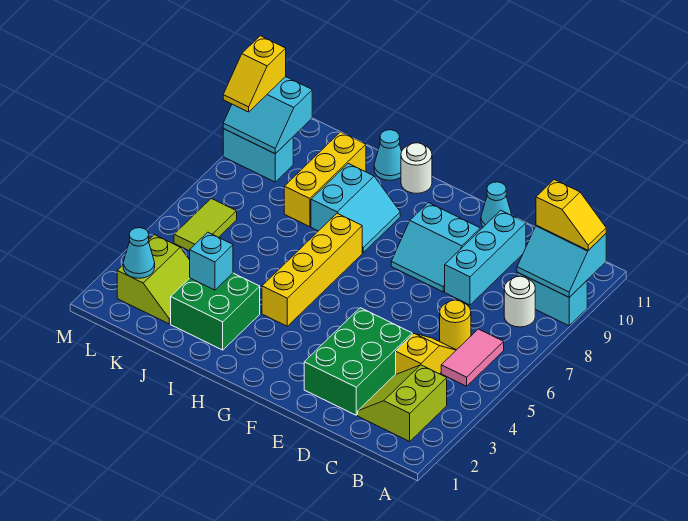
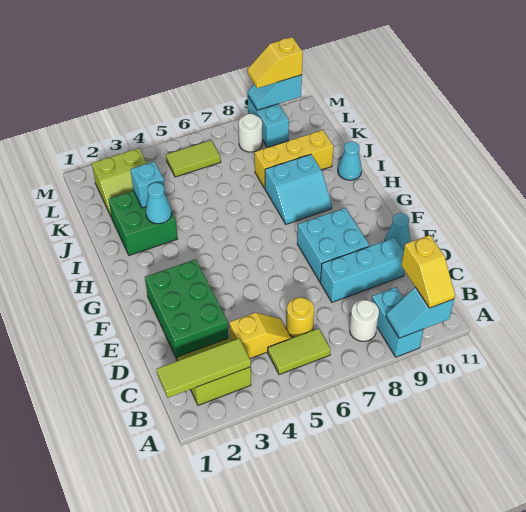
cyan slope A9:B10 level 2 top 10 -> cyan slope A9:A10 level 2 top 10
none -> lime tile B1:B3 level 2
pink tile B5:B6 level 1 -> lime tile B5:B6 level 1
green brick D2:E4 level 1 -> green brick D2:F3 level 1
cyan slope E8:F9 level 1 top 9 -> cyan brick E8:F9 level 1
yellow brick H4:H7 level 1 -> none
white round brick H11 level 1 -> white round brick L8 level 1
cyan cone L2 level 2 -> cyan cone I3 level 2
cyan slope L9:M10 level 2 top 10 -> cyan slope M9:M10 level 2 top 10

